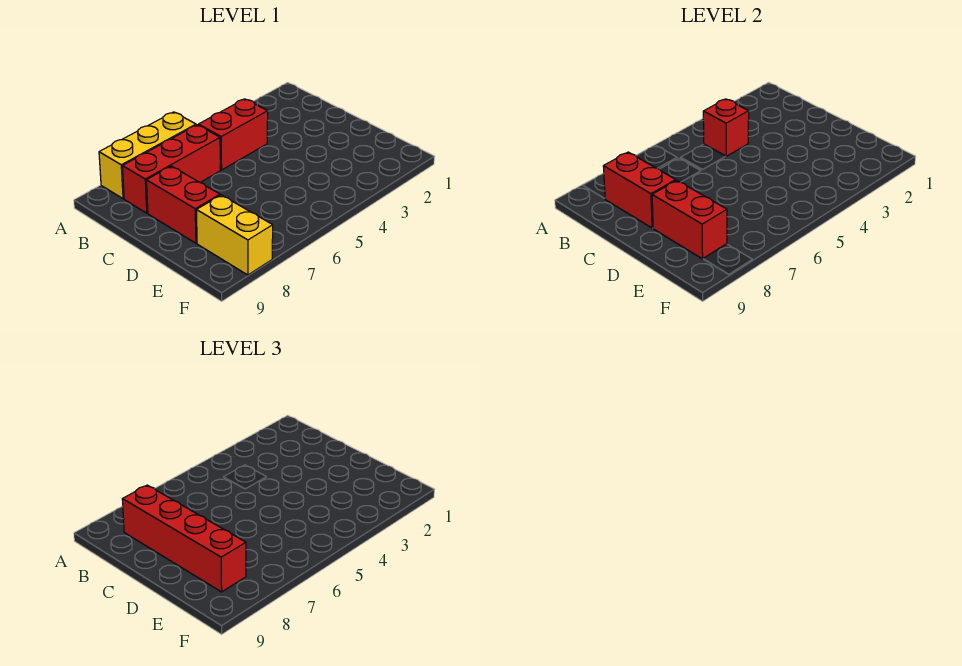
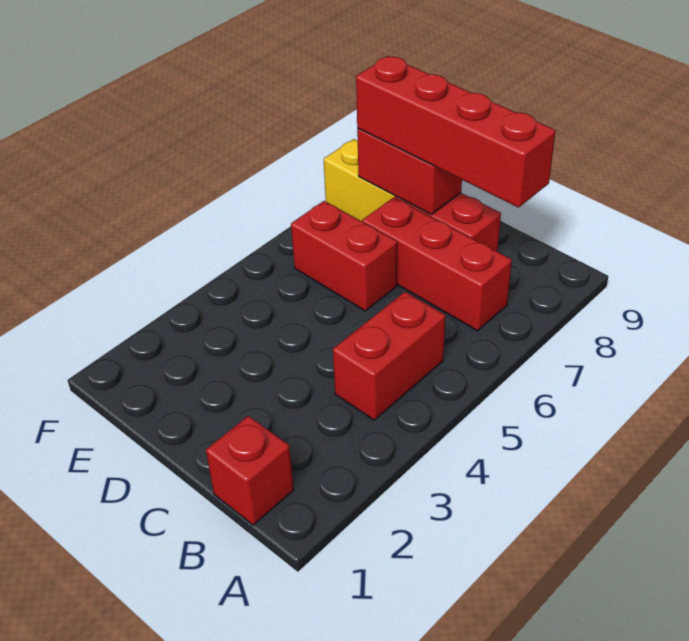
yellow brick A6:A8 level 1 -> none
red brick B4 level 2 -> red brick B1 level 1
red brick B6:B8 level 1 -> red brick B7:D7 level 1
red brick B8:C8 level 2 -> red brick D6:E6 level 1

